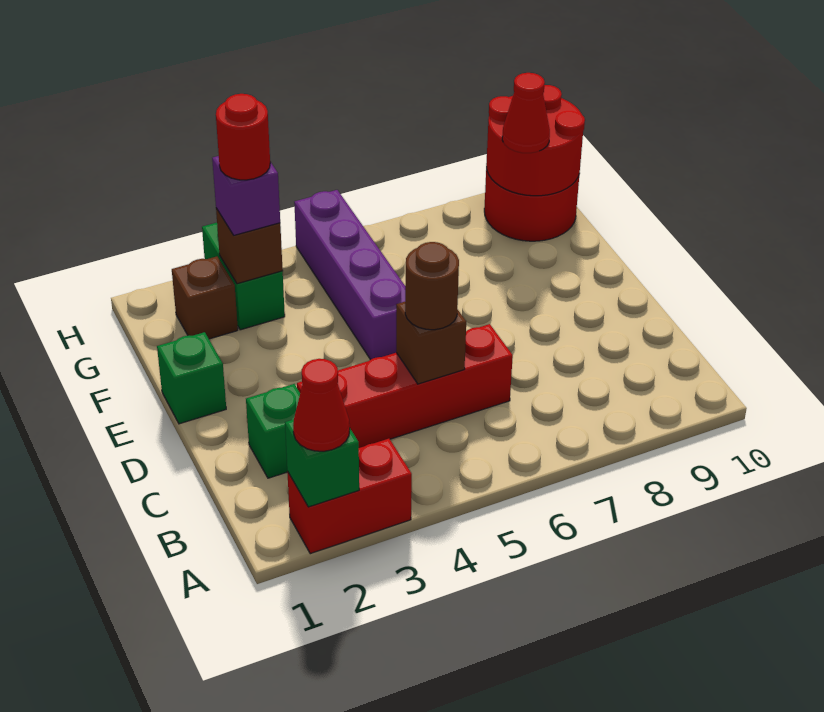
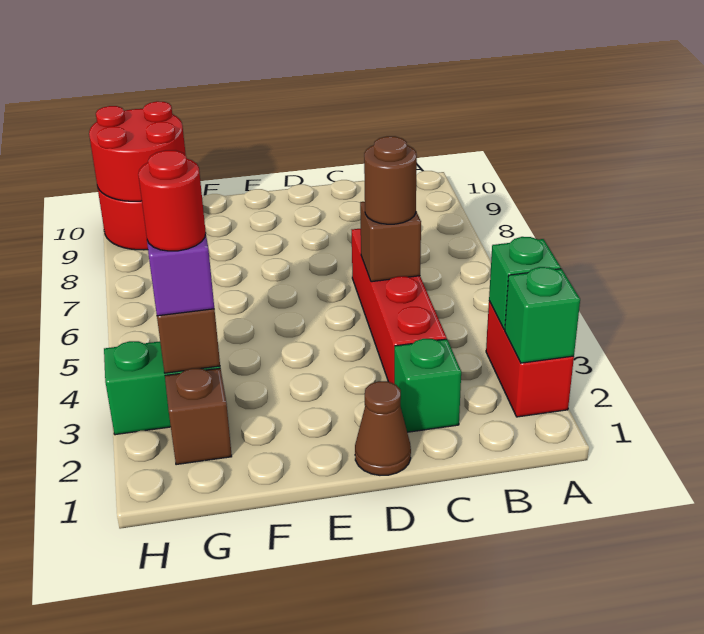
red cone A2 level 3 -> none
none -> brown cone D1 level 1
green brick E1 level 1 -> green brick A3 level 2
purple brick E5:H5 level 1 -> none
red cone G9 level 3 -> none

